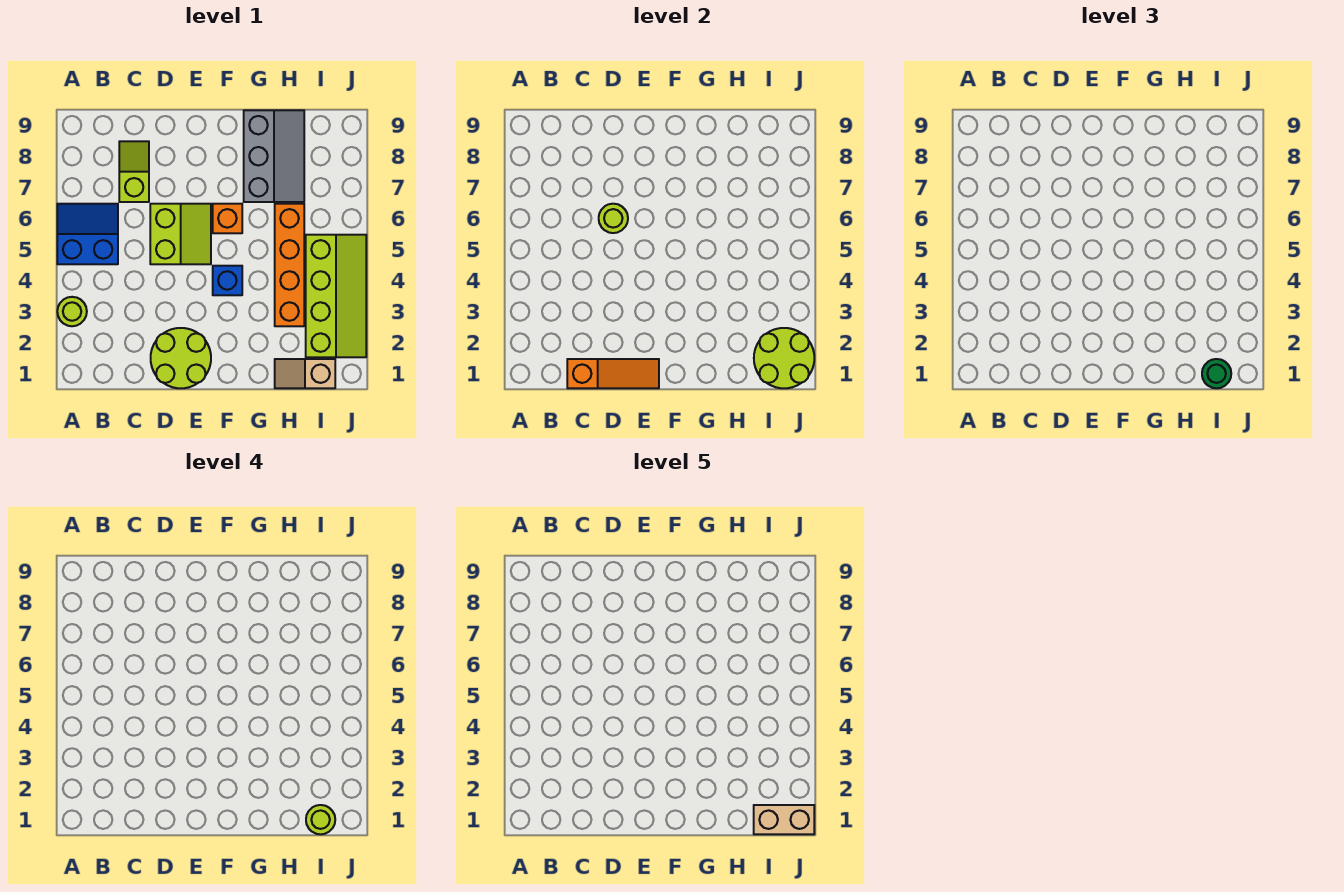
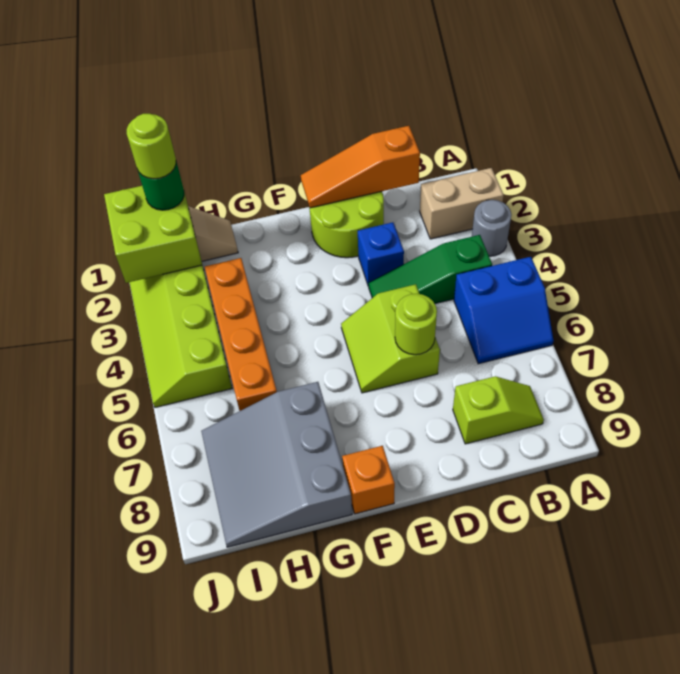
lime round brick A3 level 1 -> grey round brick A3 level 1
none -> green slope B4:D4 level 1 top B
lime slope C7:C8 level 1 top 7 -> lime slope B8:C8 level 1 top C
blue brick F4 level 1 -> blue brick D3 level 1
orange brick F6 level 1 -> orange brick F9 level 1
grey slope G7:H9 level 1 top G -> grey slope G7:I9 level 1 top G
lime round brick I1:J2 level 2 -> lime brick I1:J2 level 2
tan brick I1:J1 level 5 -> tan brick A2:B2 level 1

